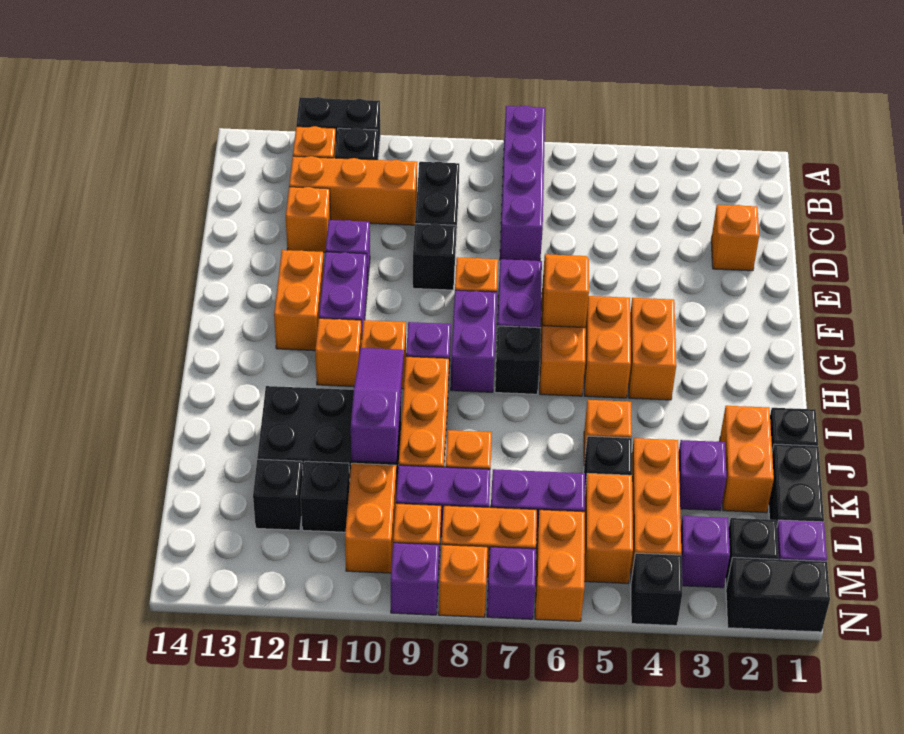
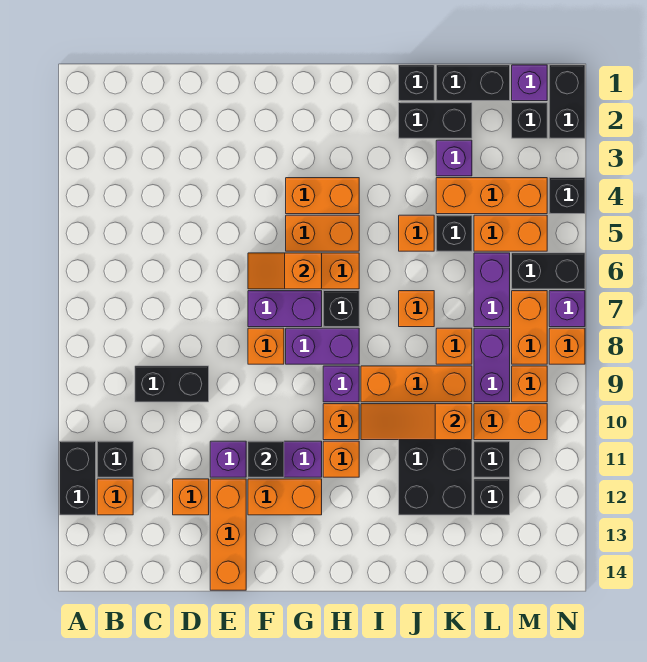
purple brick A7:D7 level 1 -> none
orange brick C10:C12 level 1 -> orange brick E12:E14 level 1
orange brick D2 level 1 -> orange brick J7 level 1
black brick E9 level 1 -> black brick F11 level 2
purple slope I10:K10 level 2 top K -> orange slope I10:K10 level 2 top K
orange brick J2:K2 level 1 -> black brick J2:K2 level 1
purple brick M3 level 1 -> none
orange brick M6:N6 level 1 -> black brick M6:N6 level 1
purple brick N9 level 1 -> none

